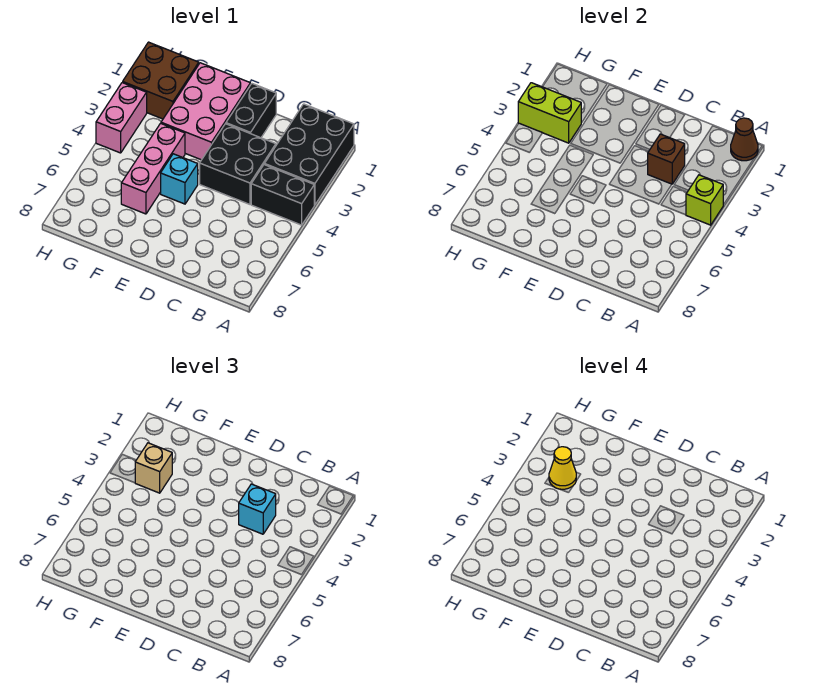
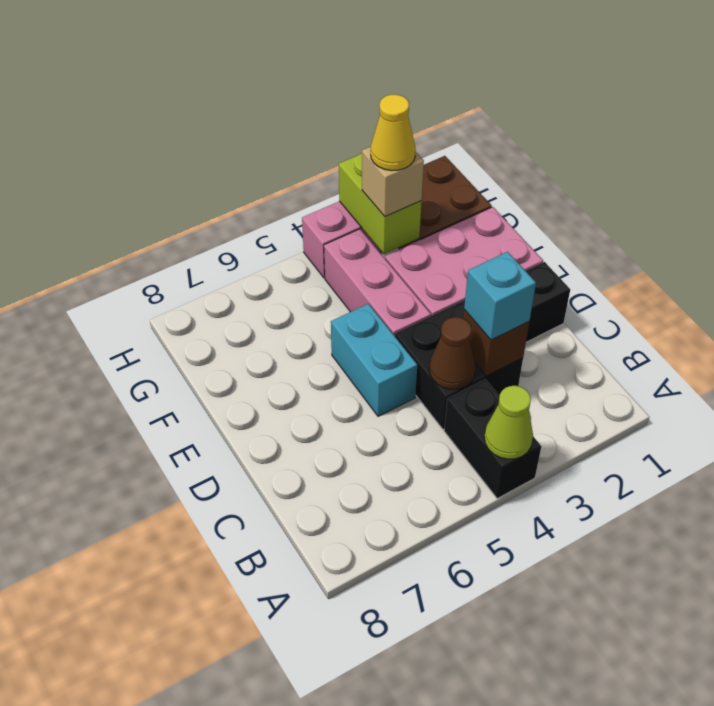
black brick A1:B3 level 1 -> none
brown cone A1 level 2 -> brown cone C4 level 2
lime brick A4 level 2 -> lime cone A4 level 2
cyan brick E5 level 1 -> cyan brick D5:E5 level 1
pink brick F4:F6 level 1 -> pink brick E4:G4 level 1

